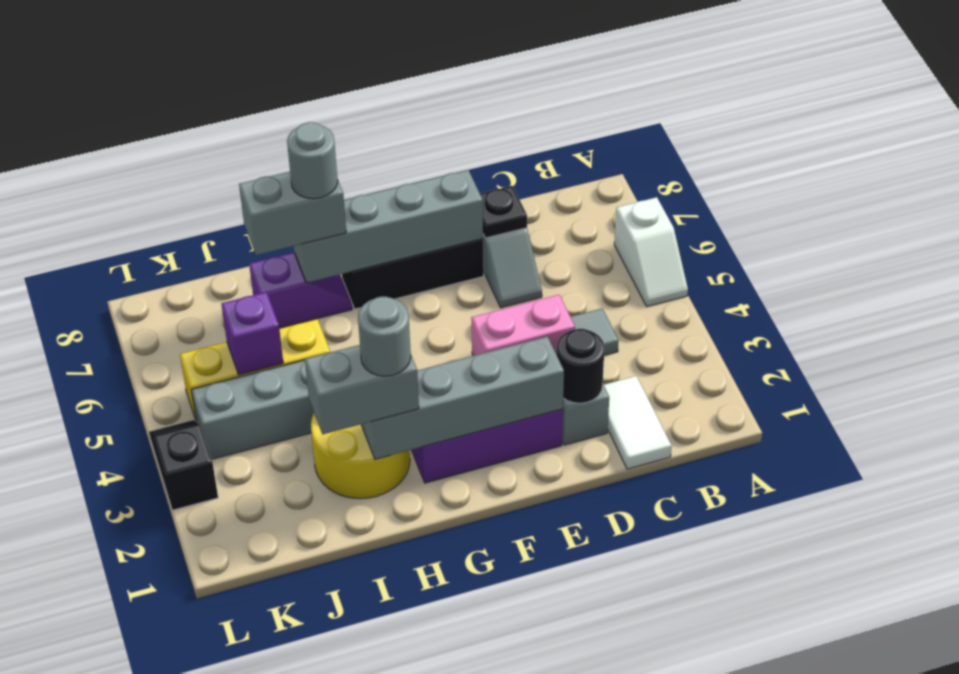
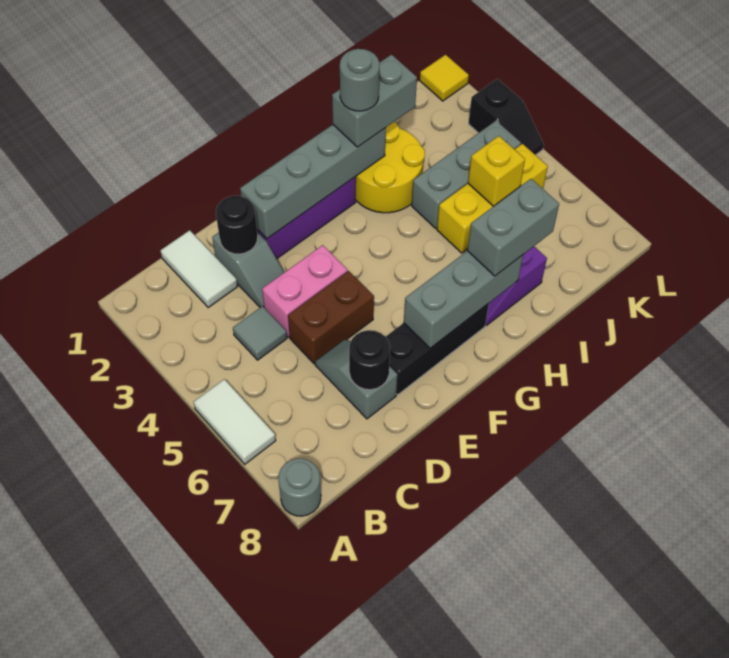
white slope A5:A6 level 1 top 6 -> white tile A5:A6 level 1
none -> brown brick D5:E5 level 1
black plate D7 level 2 -> black round brick D7 level 2
grey brick E7:H7 level 2 -> grey brick F7:H7 level 2
grey round brick H7 level 4 -> grey round brick A8 level 1
purple brick J5 level 2 -> yellow brick J5 level 2
none -> yellow tile L1 level 1

